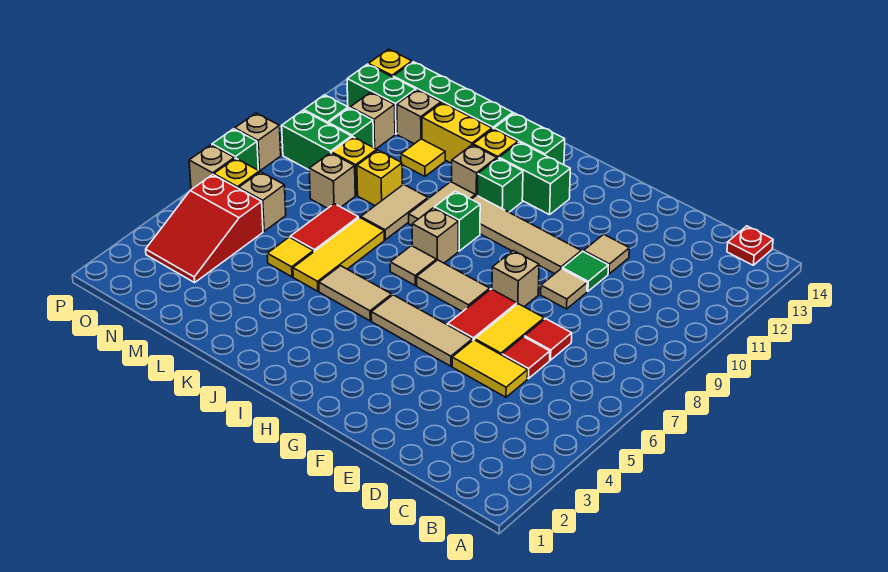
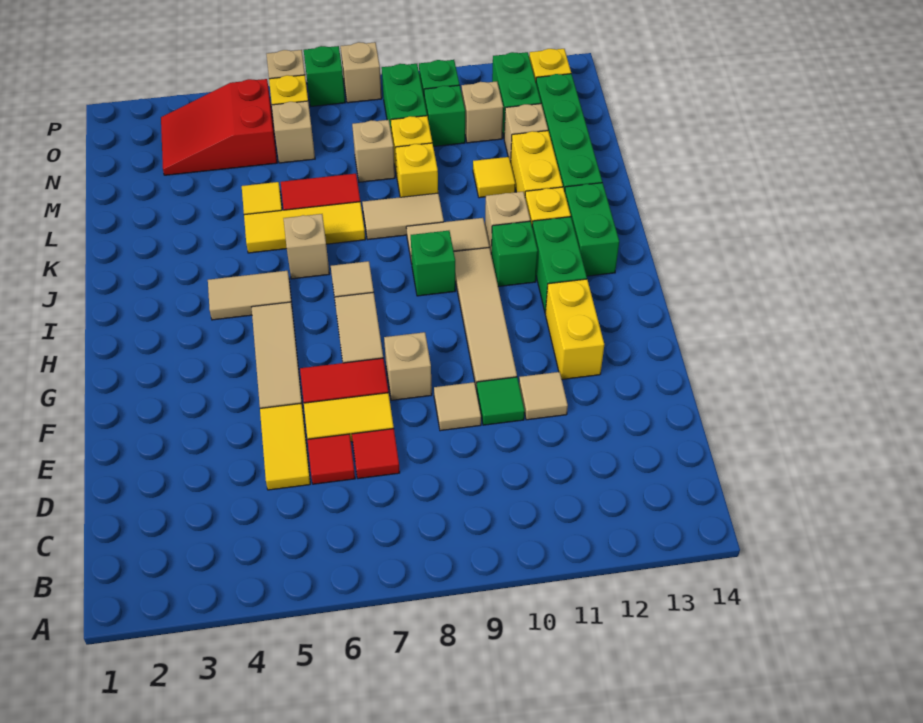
red plate B14 level 1 -> none
none -> yellow brick F12:G12 level 1
tan tile I5:J5 level 1 -> tan tile I4:I5 level 1
tan brick I8 level 1 -> tan brick J6 level 1

